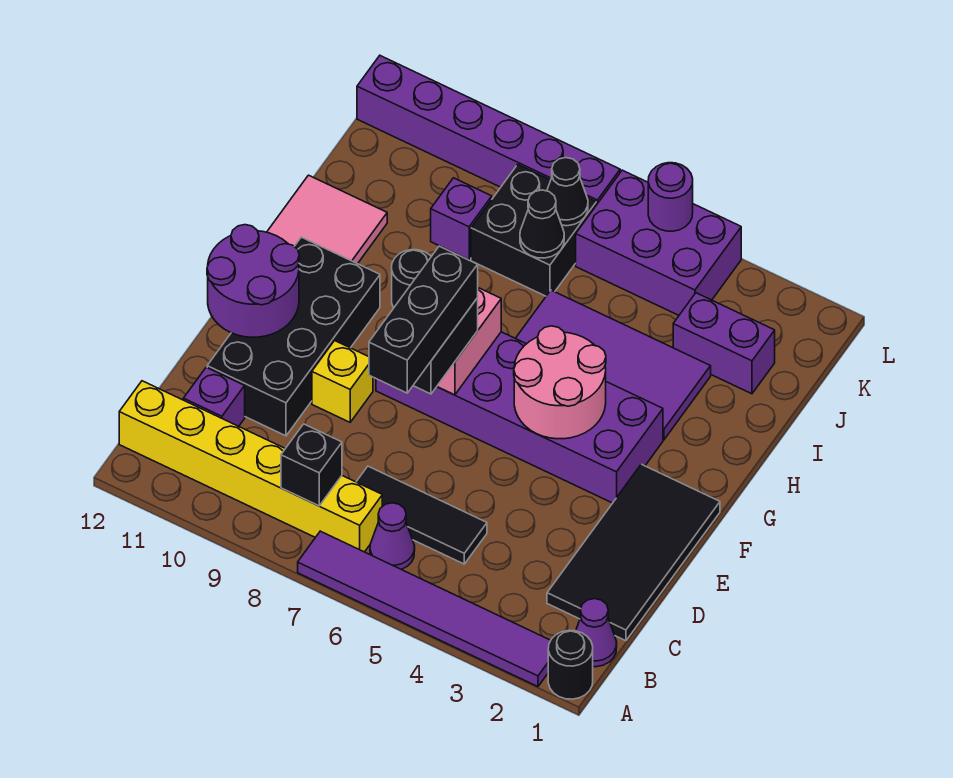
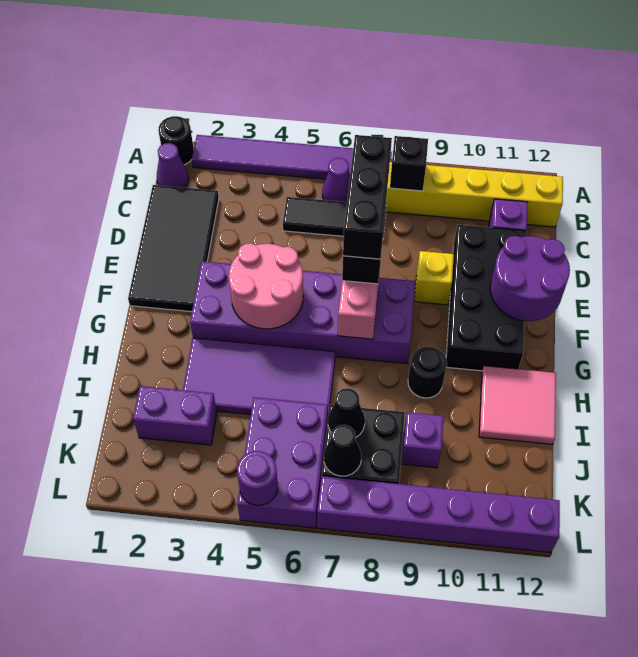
purple brick K4:L6 level 1 -> purple brick J5:L6 level 1

